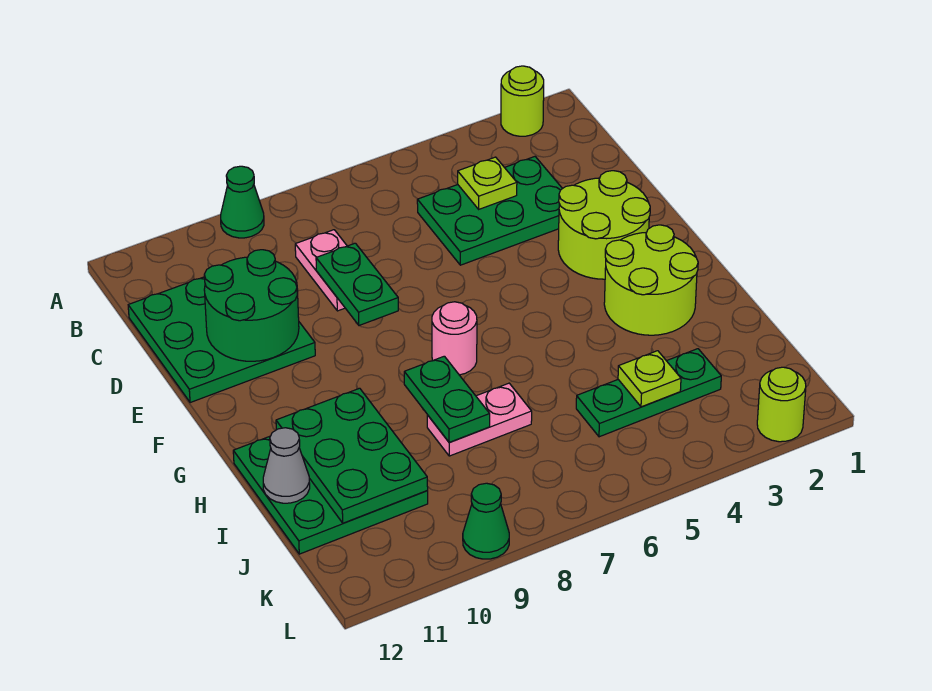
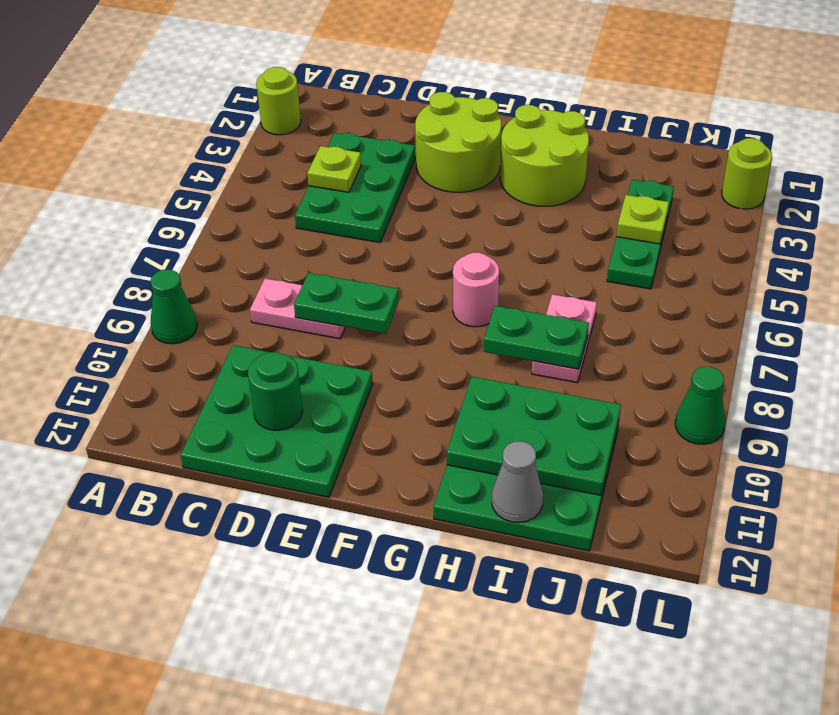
green round brick D10:E11 level 2 -> green round brick D11 level 2

